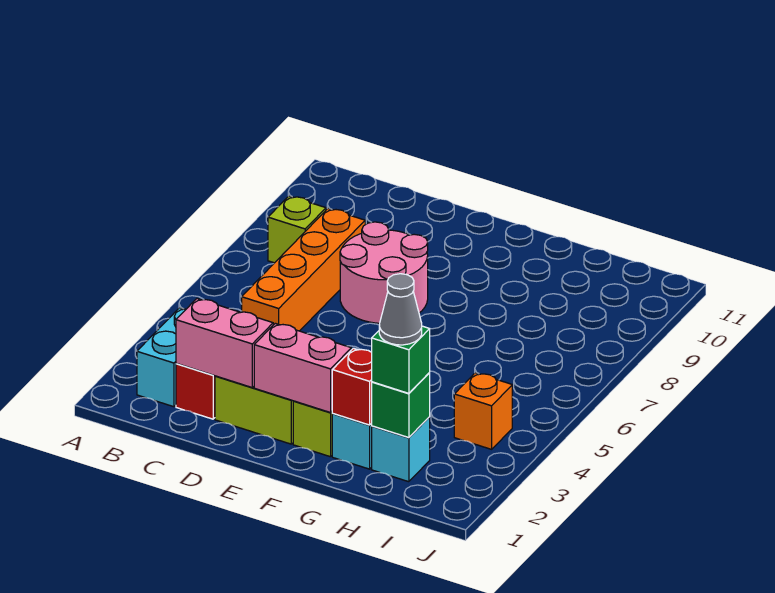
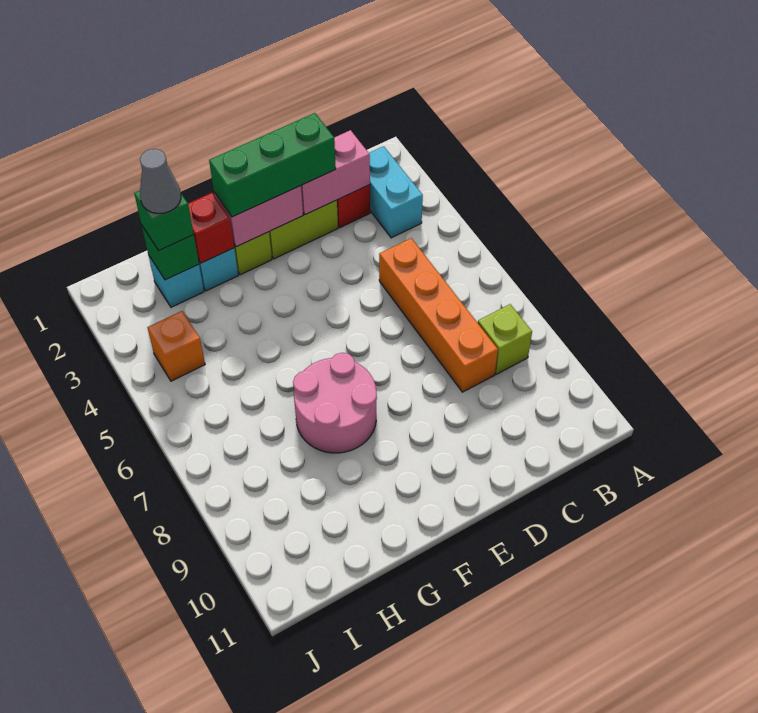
none -> green brick D2:F2 level 3
pink round brick D7:E8 level 1 -> pink round brick F7:G8 level 1

